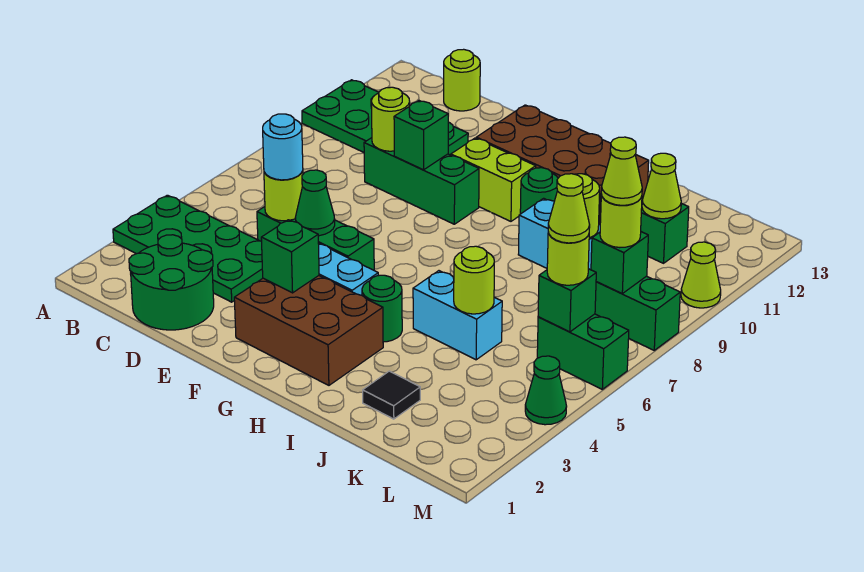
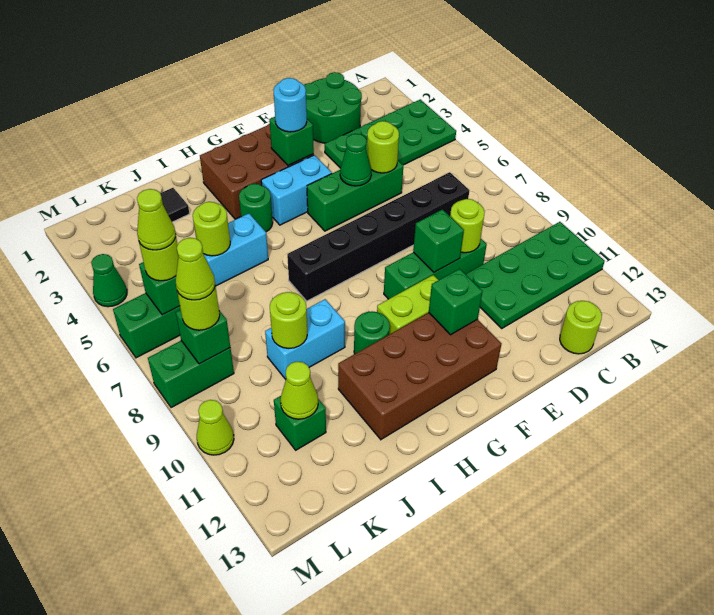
none -> black brick C7:H7 level 1
cyan round brick D5 level 3 -> cyan round brick F3 level 3
none -> green brick F11 level 2

